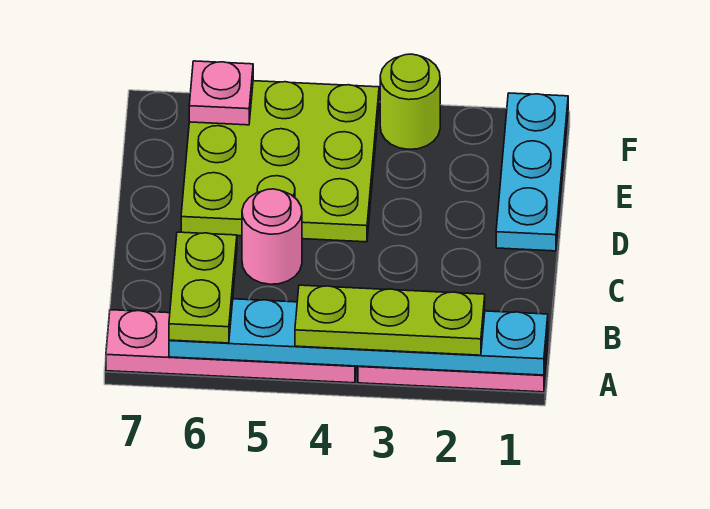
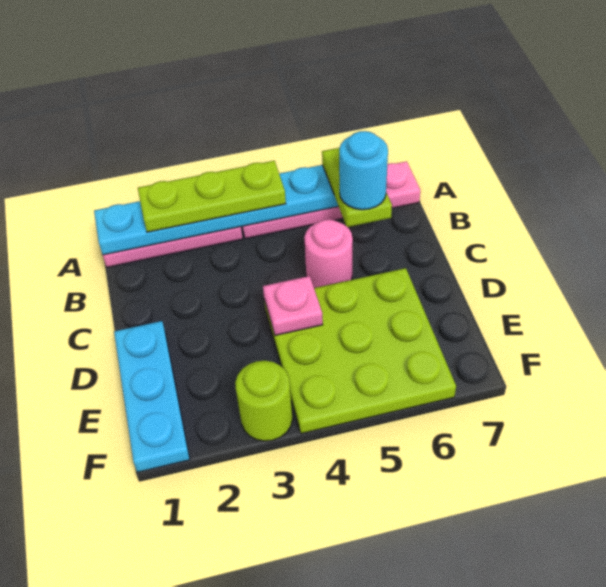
none -> cyan round brick B6 level 4
pink plate F6 level 2 -> pink plate D4 level 2

